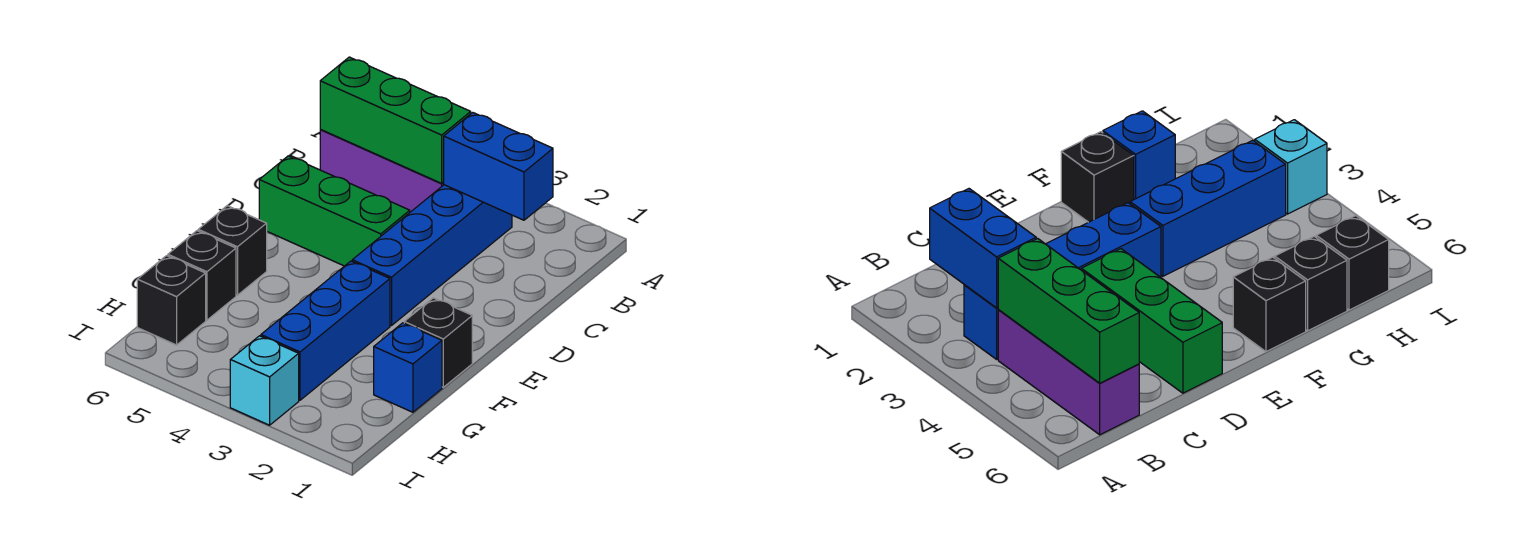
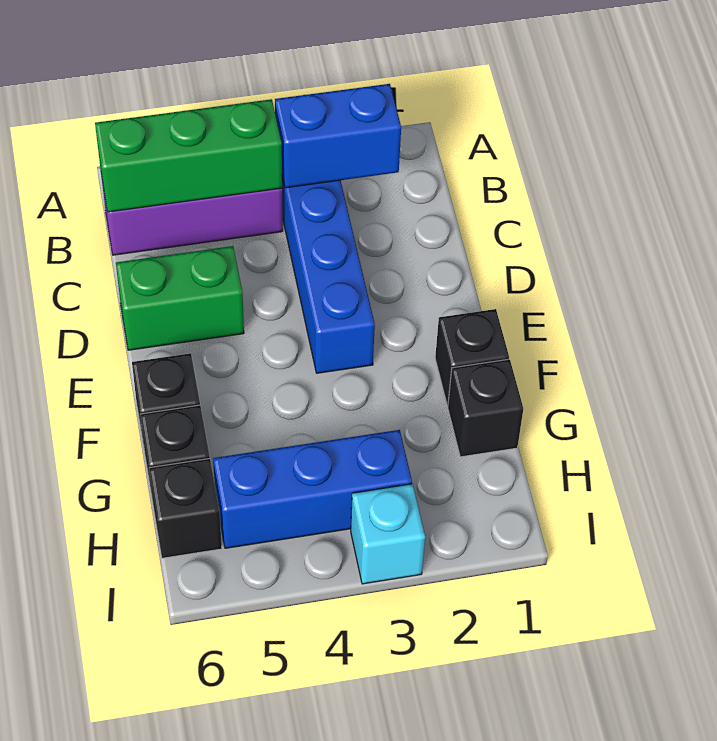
green brick D4:D6 level 1 -> green brick D5:D6 level 1
blue brick F3:H3 level 1 -> blue brick H3:H5 level 1
blue brick G1 level 1 -> black brick G1 level 1

